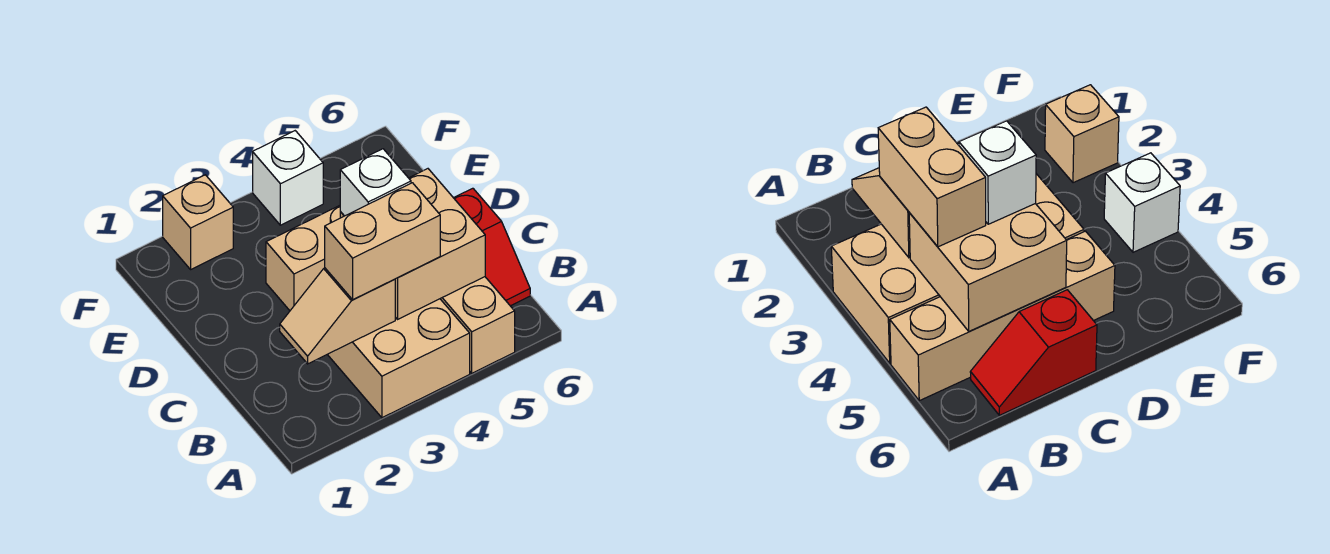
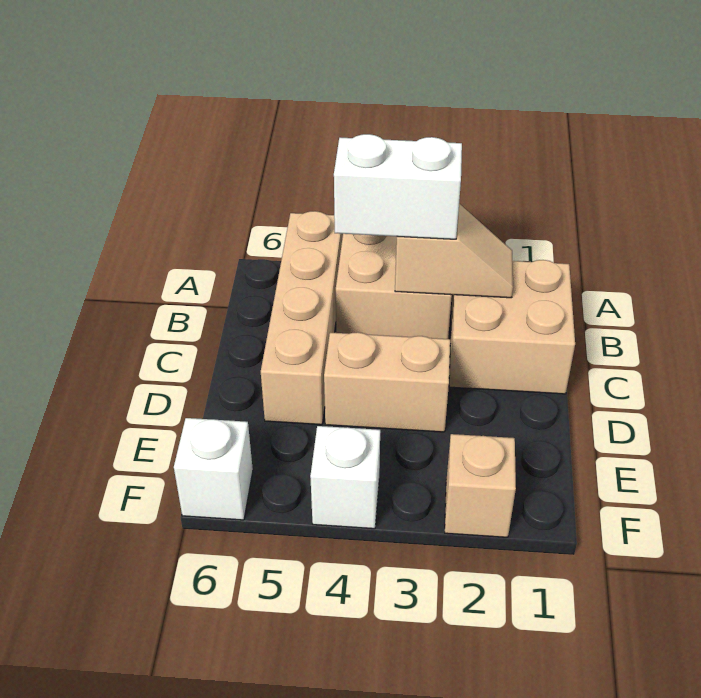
tan brick B3:B4 level 3 -> white brick B3:B4 level 3
tan brick B4:C5 level 2 -> tan brick B1:C2 level 1
red slope B6:C6 level 1 top C -> none
white brick C4 level 3 -> white brick F6 level 1

